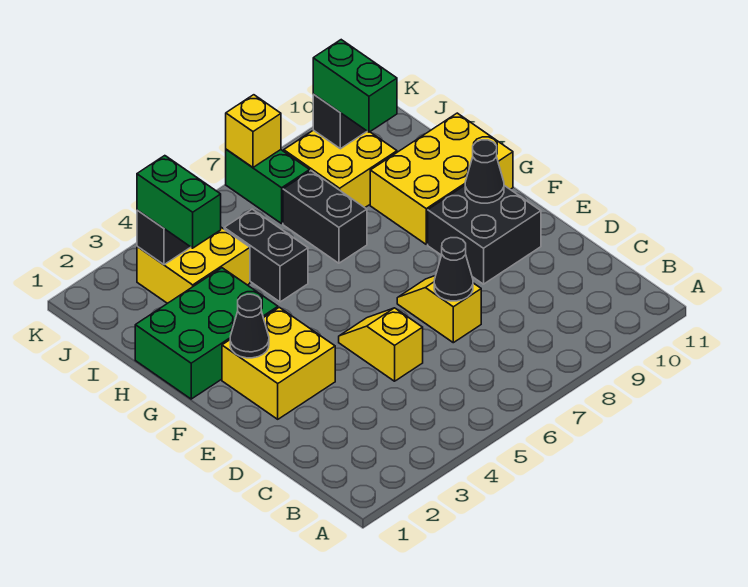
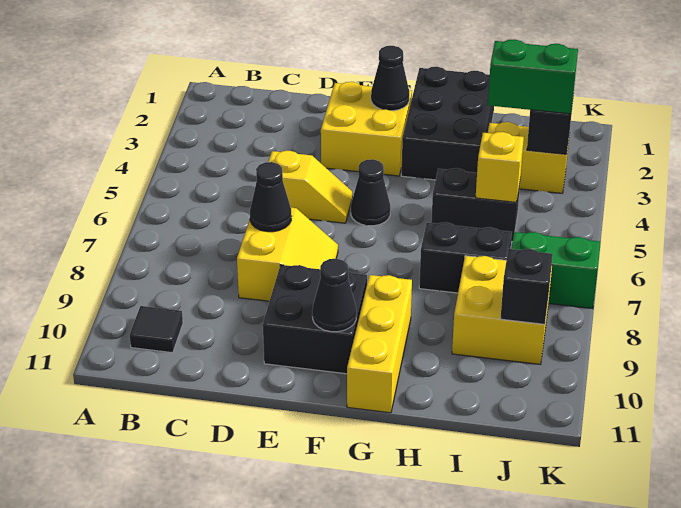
none -> black tile B10 level 1
yellow slope D7:E7 level 1 top D -> yellow slope D7:E8 level 1 top D
none -> black cone F5 level 1
green brick G1:H3 level 1 -> black brick G1:H3 level 1
yellow brick G9:H11 level 1 -> yellow brick G9:G11 level 1
yellow brick I3:J4 level 1 -> yellow brick I3:J3 level 1
green brick I9:J9 level 3 -> none
yellow brick K7 level 2 -> yellow brick I5 level 2

